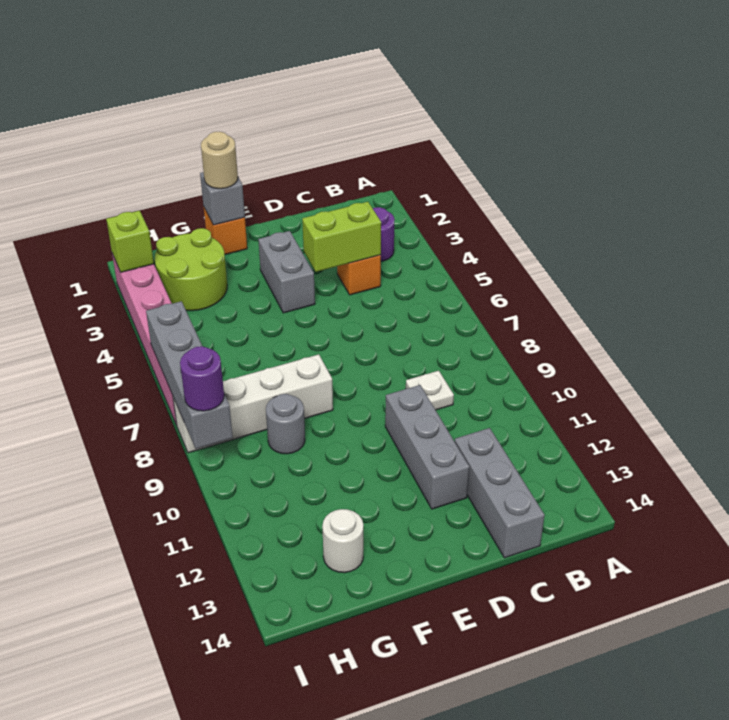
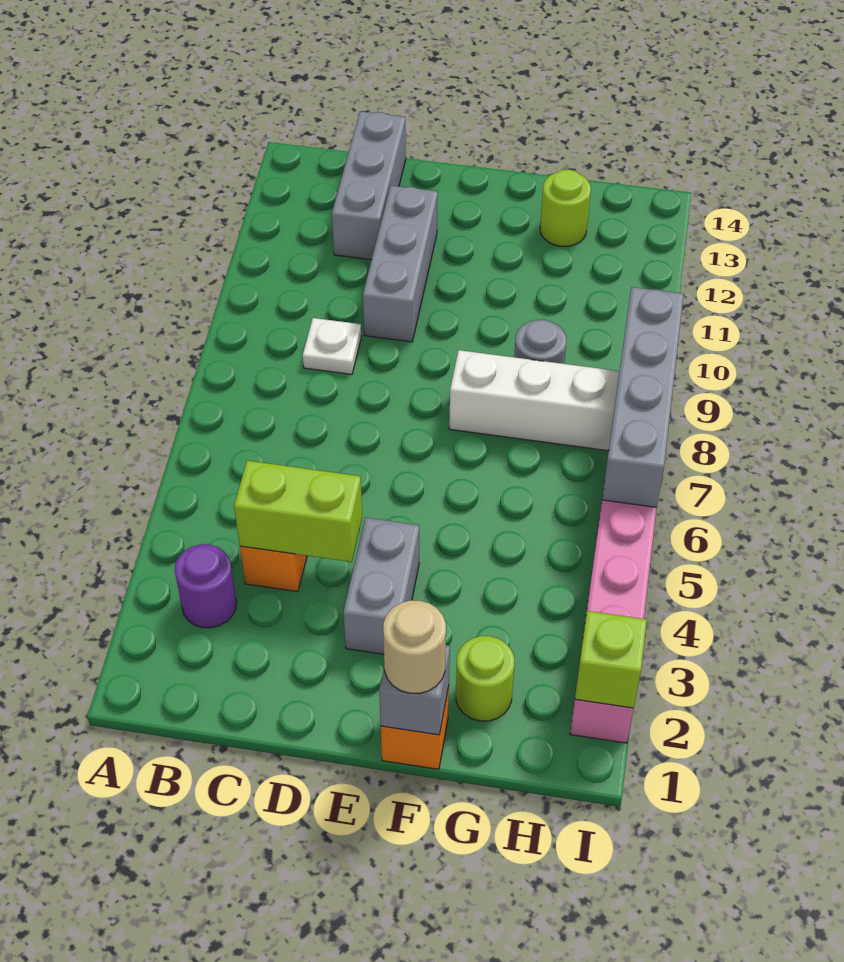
lime round brick G2:H3 level 1 -> lime round brick G2 level 1
white round brick G13 level 1 -> lime round brick G13 level 1
purple round brick I9 level 3 -> none

